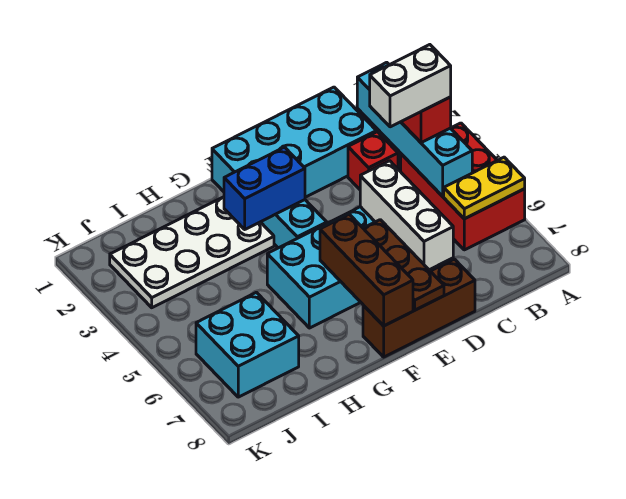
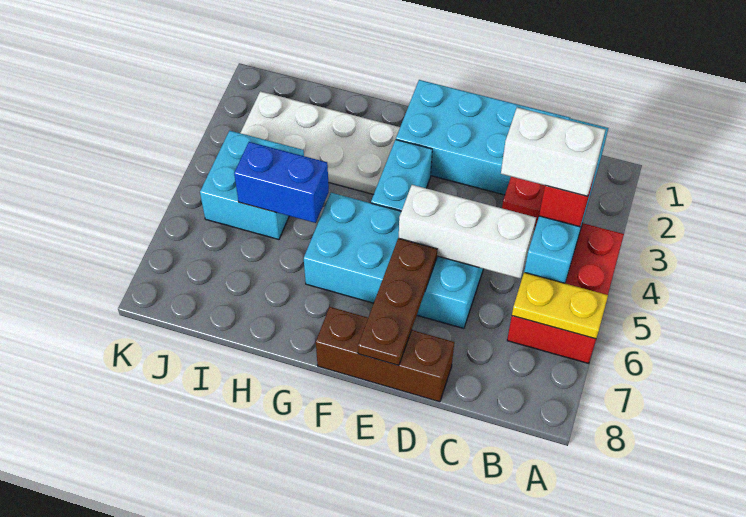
white brick D5:D7 level 2 -> white brick C5:E5 level 2
blue brick F3:G3 level 2 -> blue brick H5:I5 level 2
brown brick F6:F8 level 2 -> none
cyan brick I6:J7 level 1 -> cyan brick I4:J5 level 1

